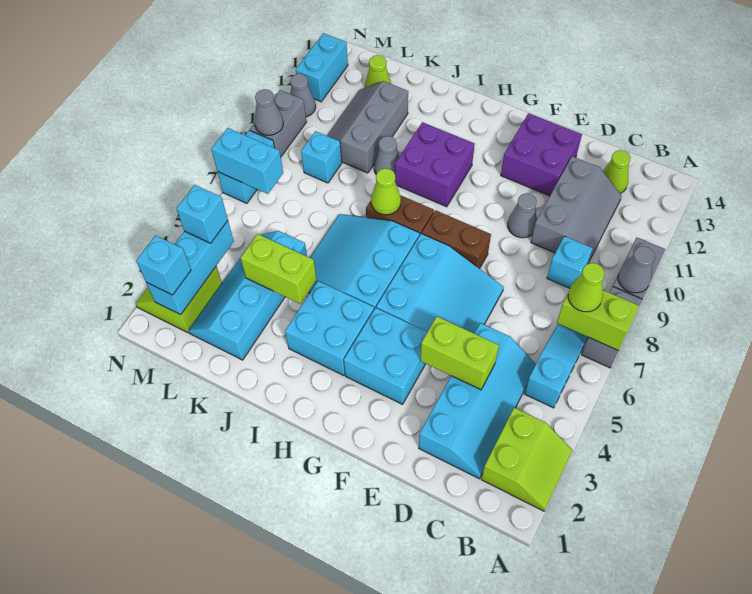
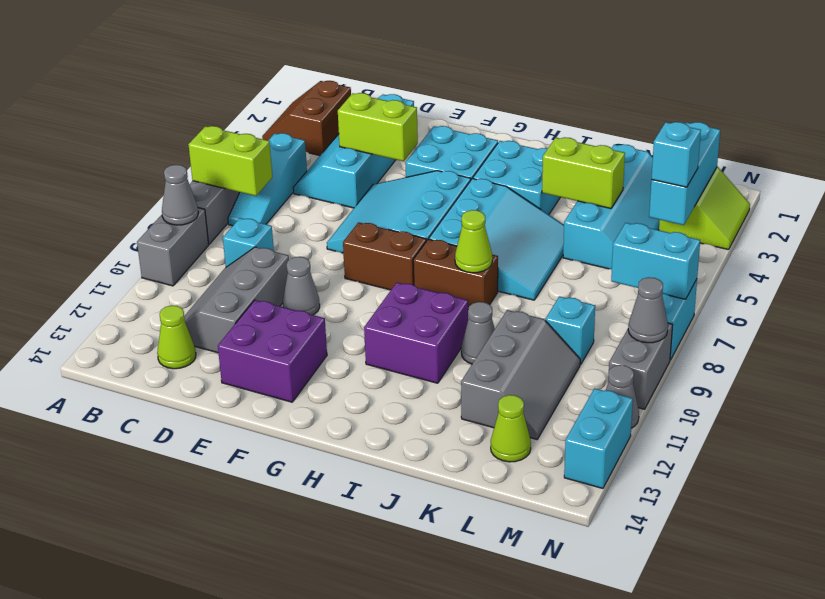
lime slope A2:B3 level 1 top B -> brown slope A2:B3 level 1 top B
lime cone B7 level 3 -> none
cyan brick M2 level 3 -> none

